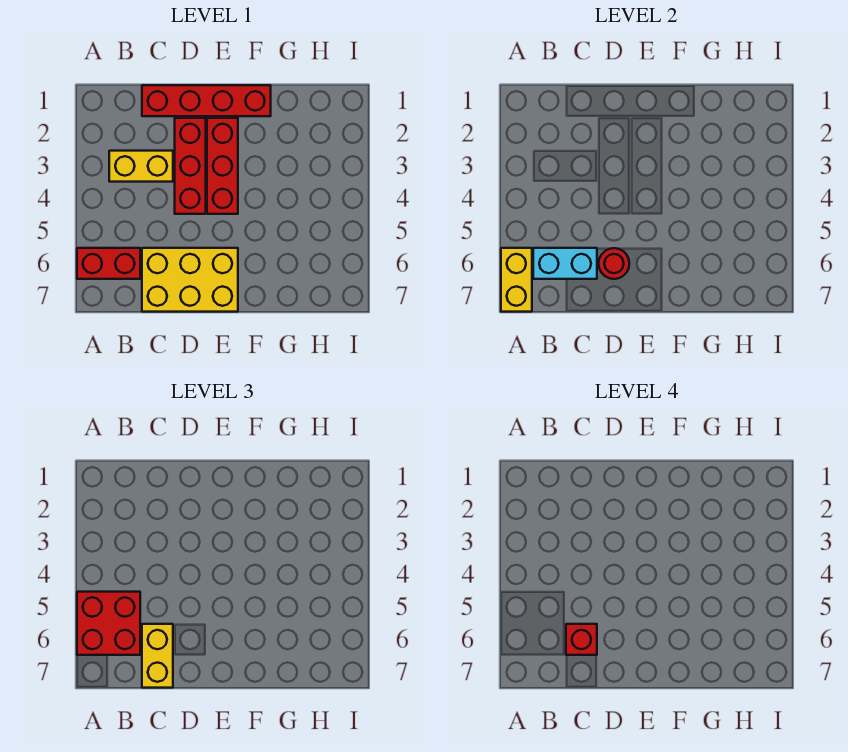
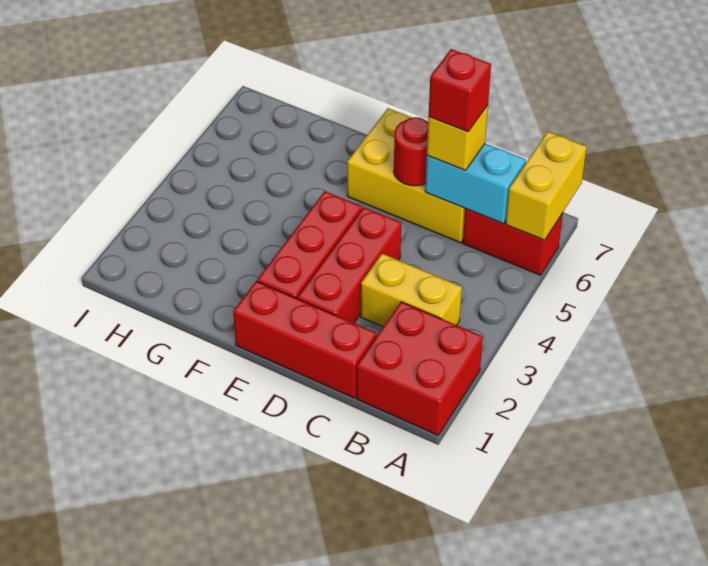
red brick A5:B6 level 3 -> red brick A1:B2 level 1
red brick C1:F1 level 1 -> red brick C1:E1 level 1
yellow brick C6:C7 level 3 -> yellow brick C6 level 3

